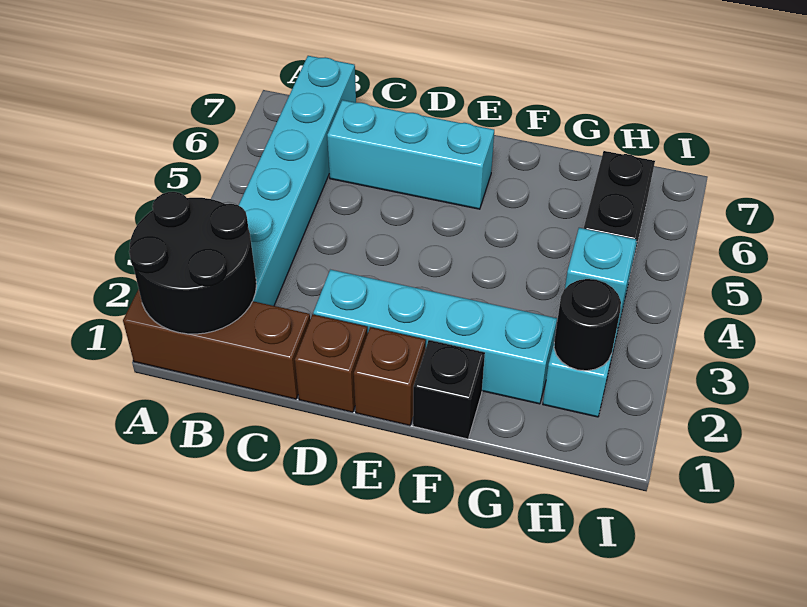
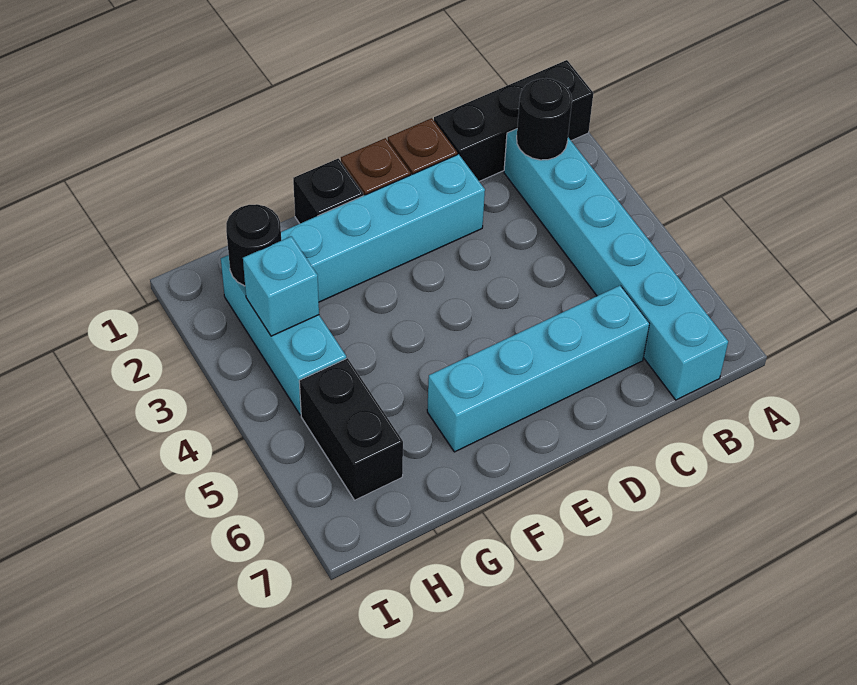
brown brick A1:C1 level 1 -> black brick A1:C1 level 1
black round brick A1:B2 level 2 -> black round brick B2 level 2
cyan brick C6:E6 level 1 -> cyan brick C6:F6 level 1

